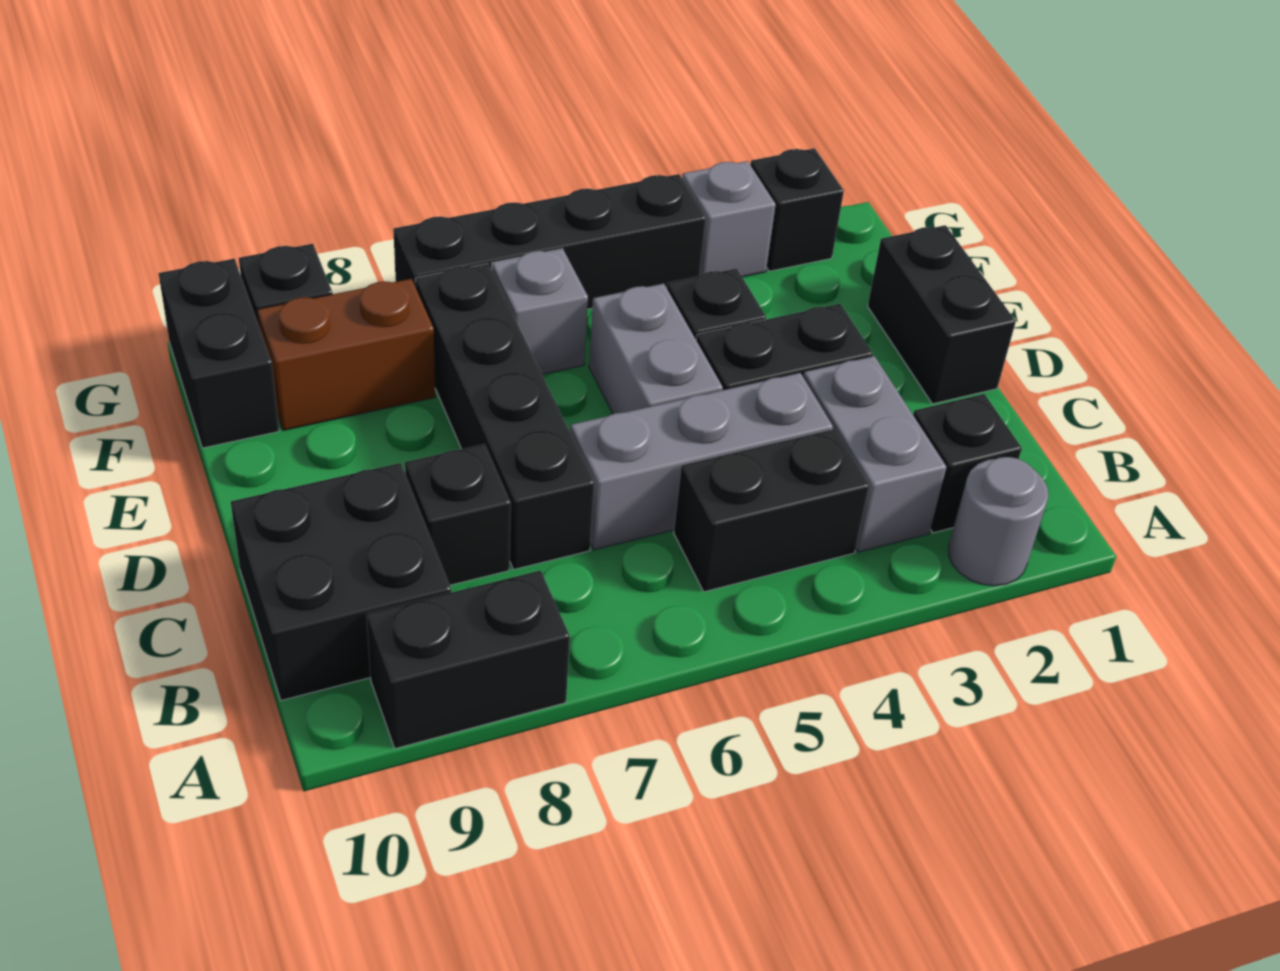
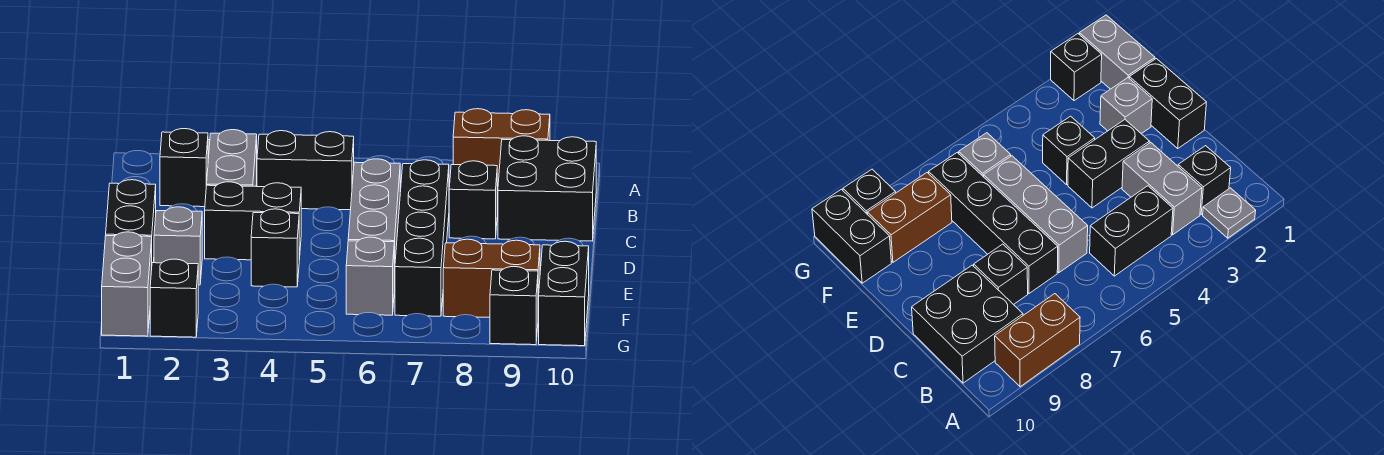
grey round brick A2 level 1 -> grey plate A2 level 1
black brick A8:A9 level 1 -> brown brick A8:A9 level 1
grey brick C4:C6 level 1 -> grey brick C6:E6 level 1
grey brick D5:E5 level 1 -> grey brick F1:G1 level 1
grey brick G3 level 1 -> grey brick E2 level 1
black brick G4:G7 level 1 -> none

